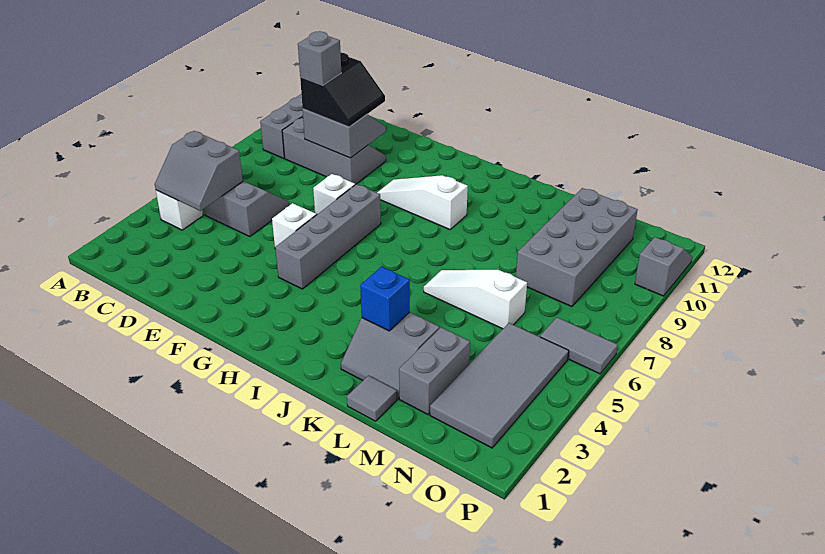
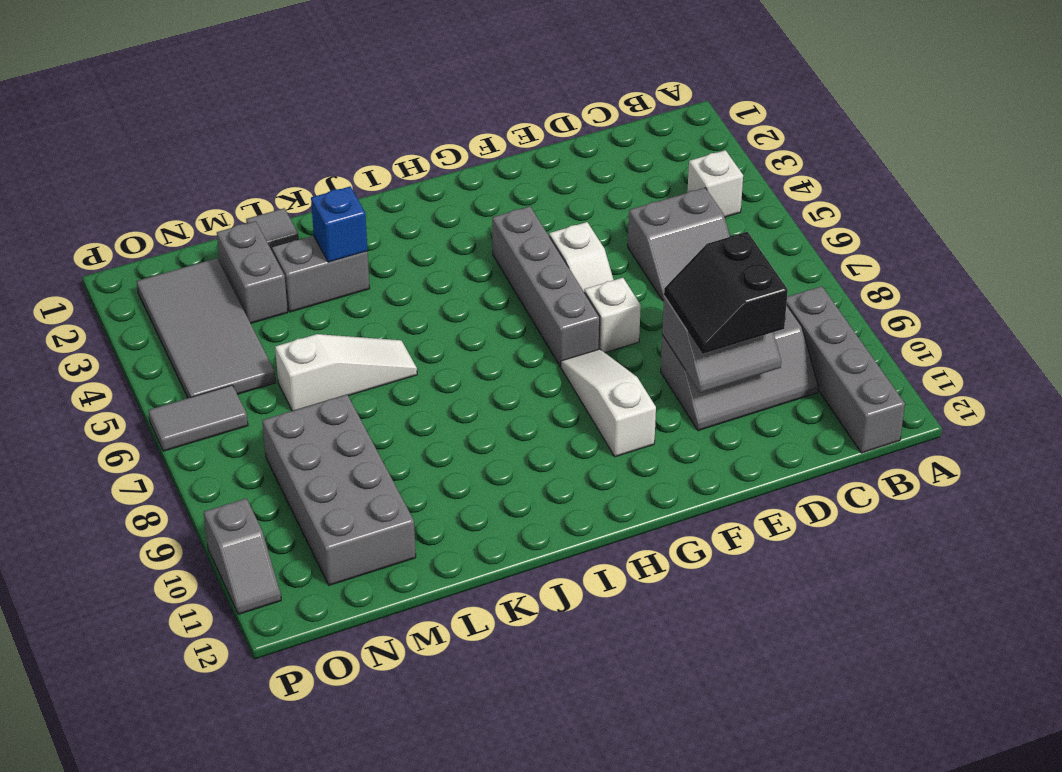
grey slope B4:C5 level 2 top 5 -> none
grey brick D9 level 4 -> none
white slope G9:I9 level 1 top I -> white slope G8:G10 level 1 top 10

